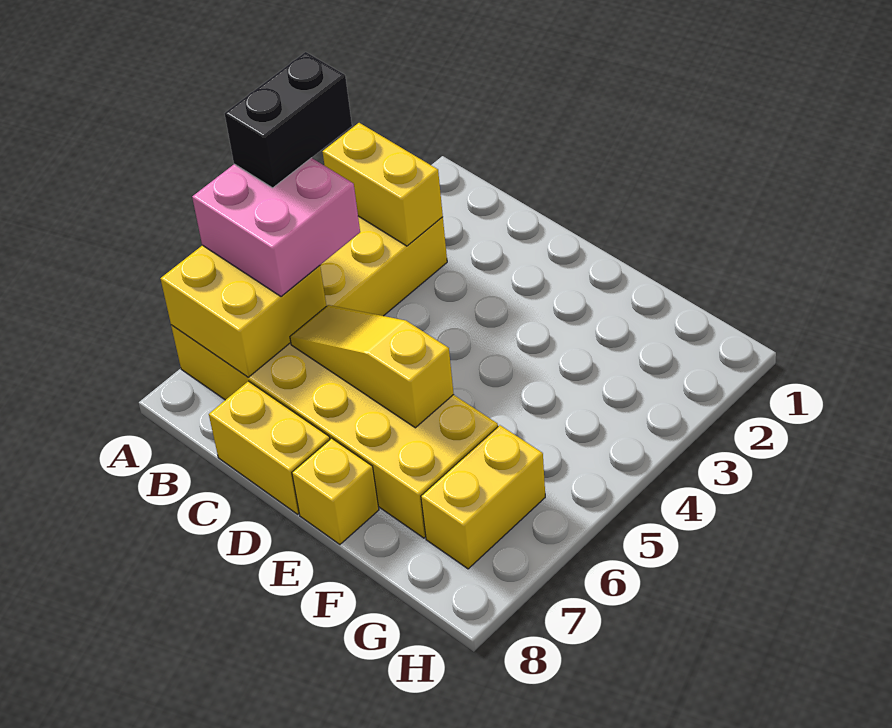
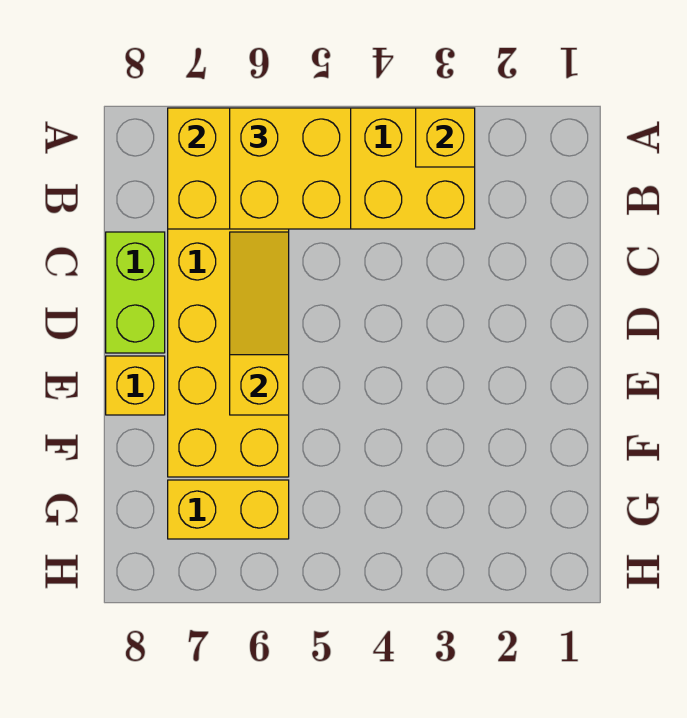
yellow brick A3:B3 level 2 -> yellow brick A3 level 2
black brick A4:A5 level 4 -> none
pink brick A5:B6 level 3 -> yellow brick A5:B6 level 3
yellow brick C8:D8 level 1 -> lime brick C8:D8 level 1

